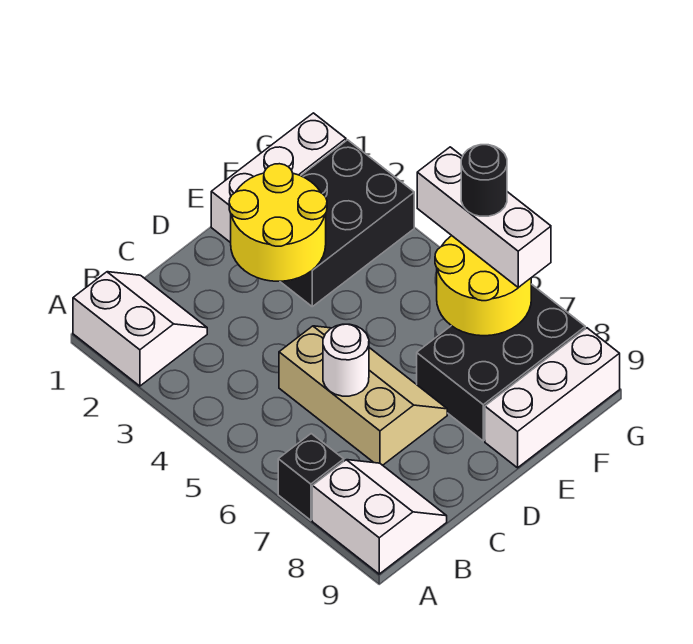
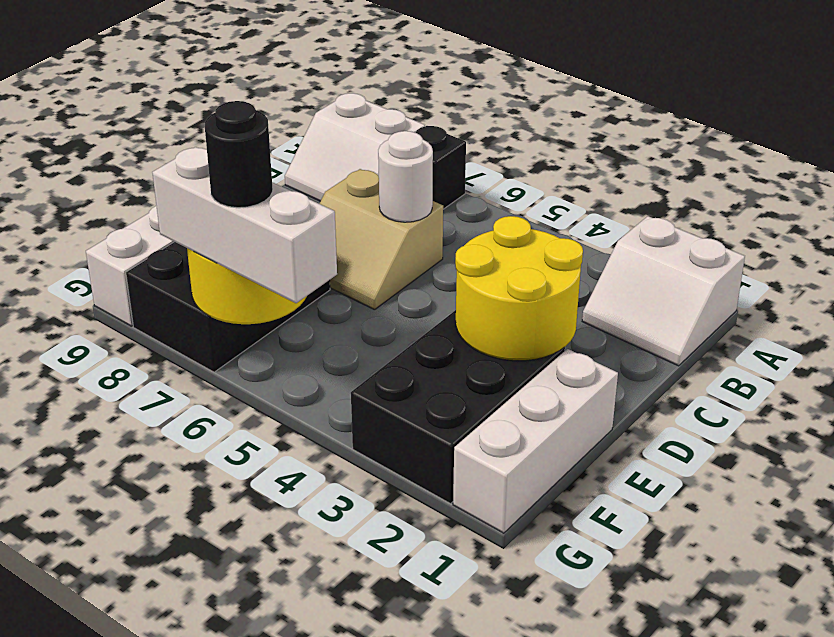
tan slope C5:D7 level 1 top C -> tan slope C6:D7 level 1 top C

